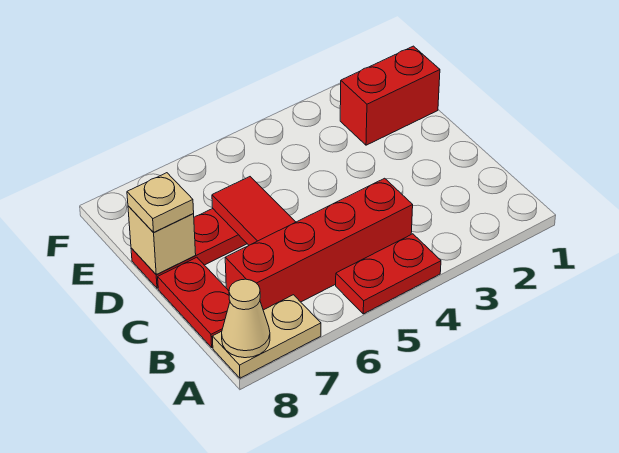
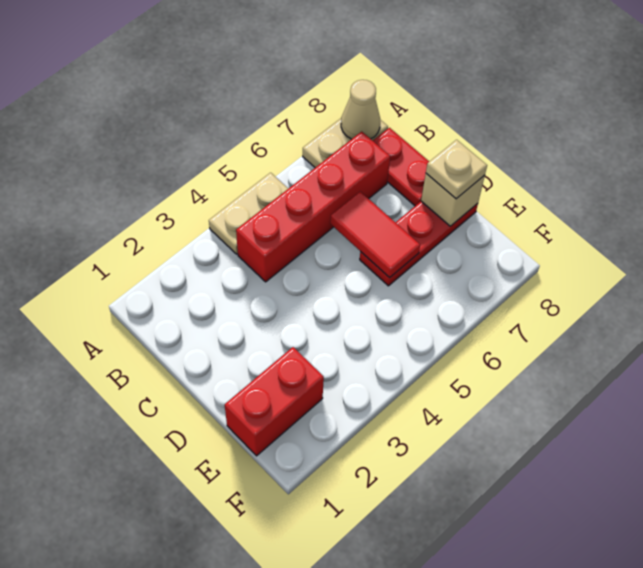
red plate A4:A5 level 1 -> tan plate A4:A5 level 1

